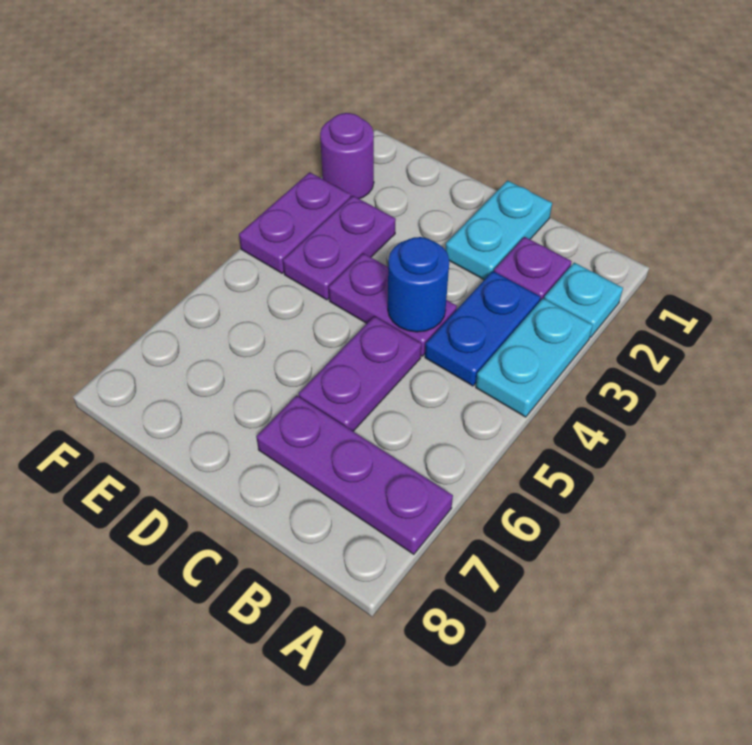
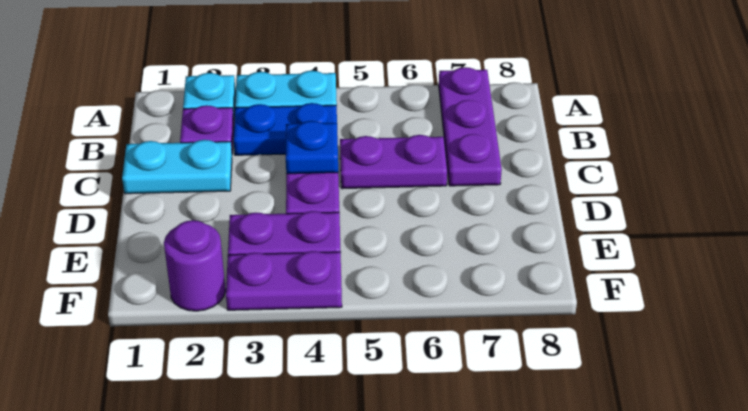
blue round brick C4 level 2 -> blue plate C4 level 2

